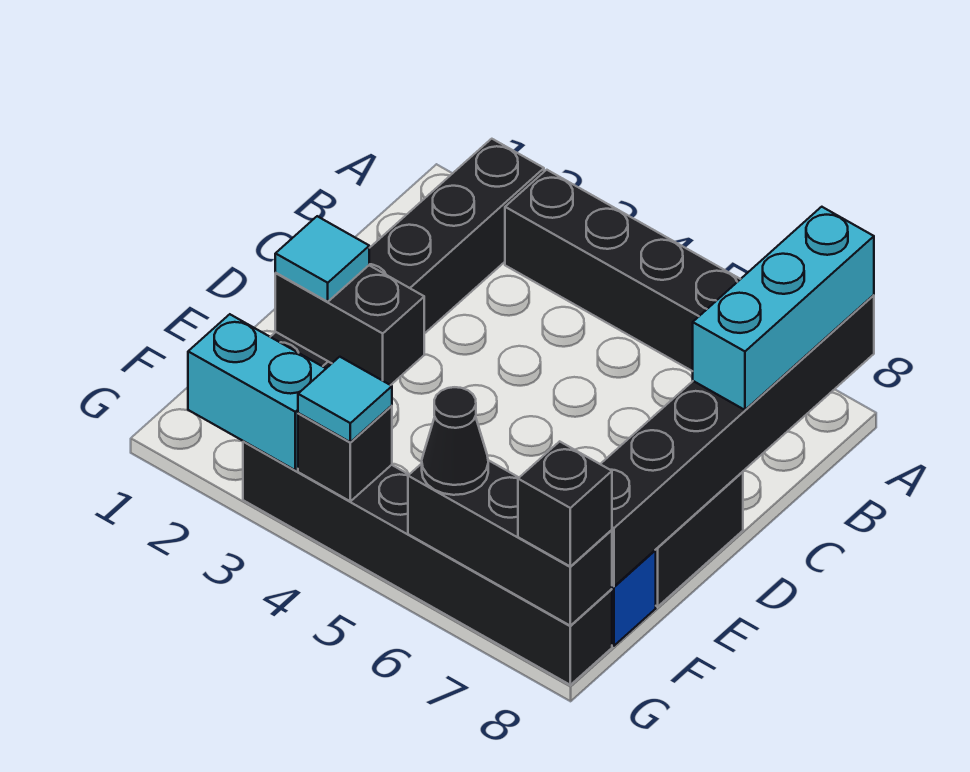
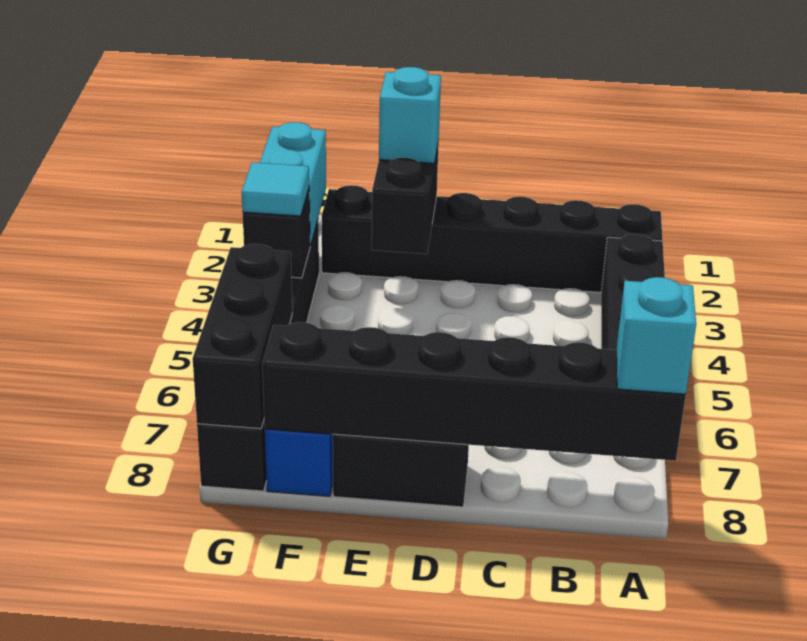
cyan brick A8:C8 level 3 -> cyan brick A8 level 3
cyan tile E2 level 3 -> cyan brick E2 level 3
black cone G6 level 3 -> none
black brick G8 level 3 -> none

